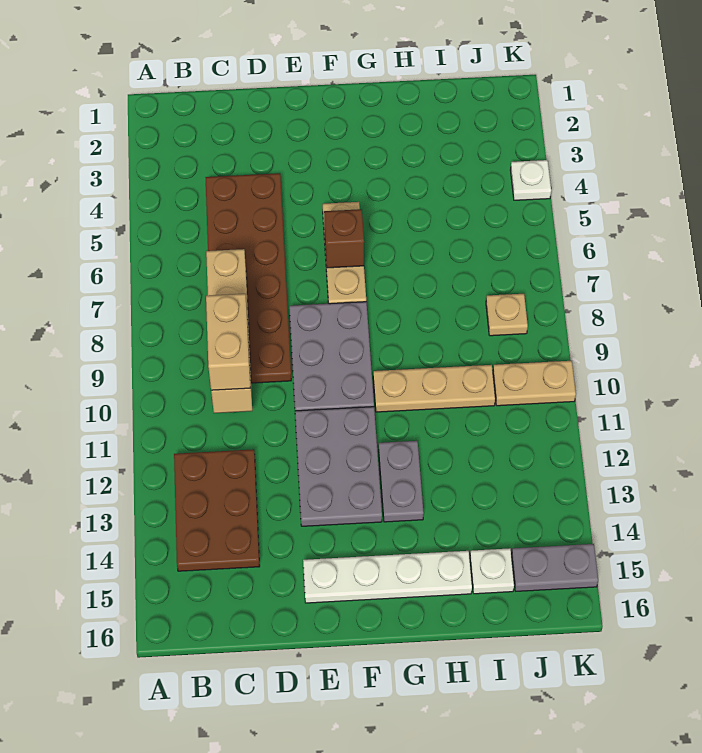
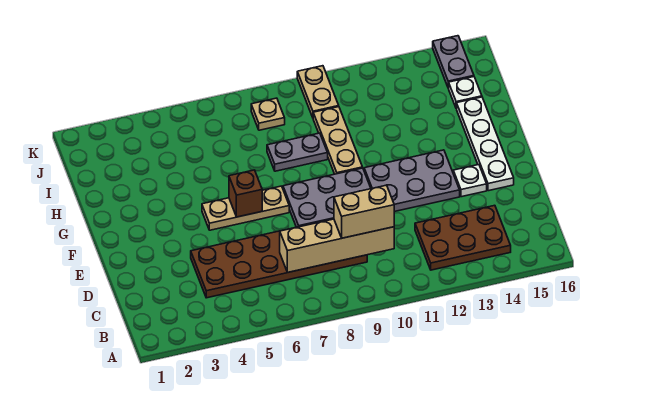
grey plate G12:G13 level 1 -> grey plate H8:H9 level 1
white plate K4 level 1 -> white plate E14 level 1

